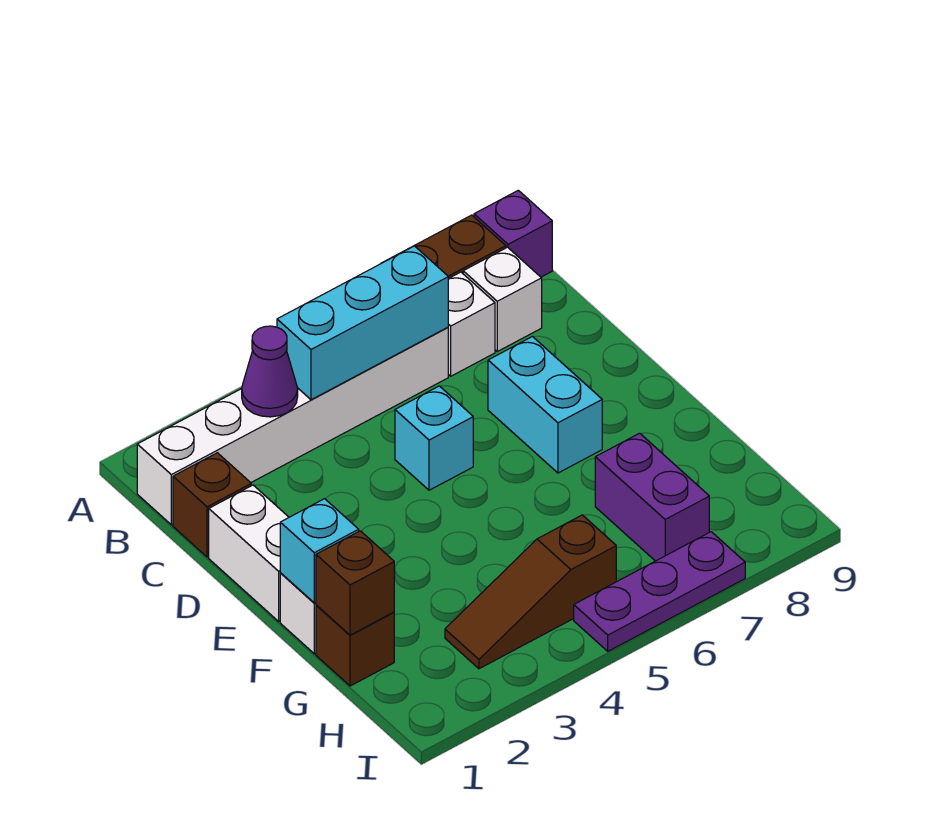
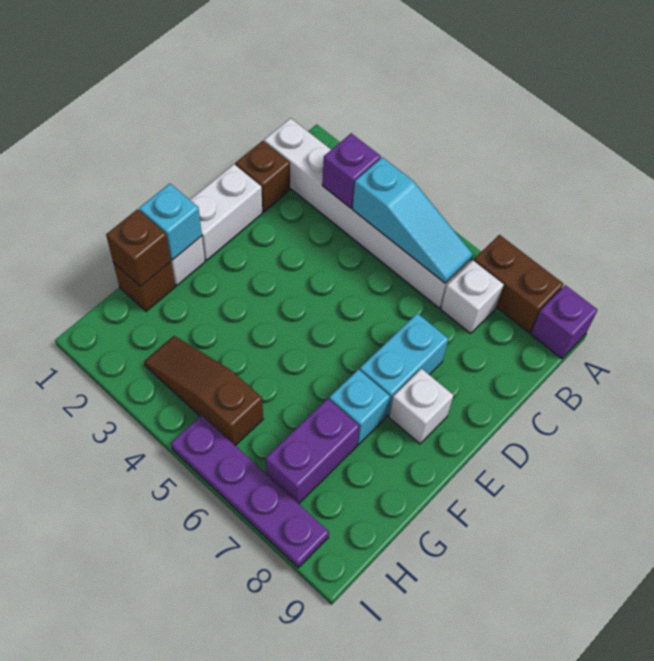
purple cone B3 level 2 -> purple brick B3 level 2
cyan brick B4:B6 level 2 -> cyan slope B4:B6 level 2 top 4
white brick B8 level 1 -> white brick E8 level 1
cyan brick D5 level 1 -> cyan brick F7 level 1
purple plate I5:I7 level 1 -> purple plate I5:I8 level 1

